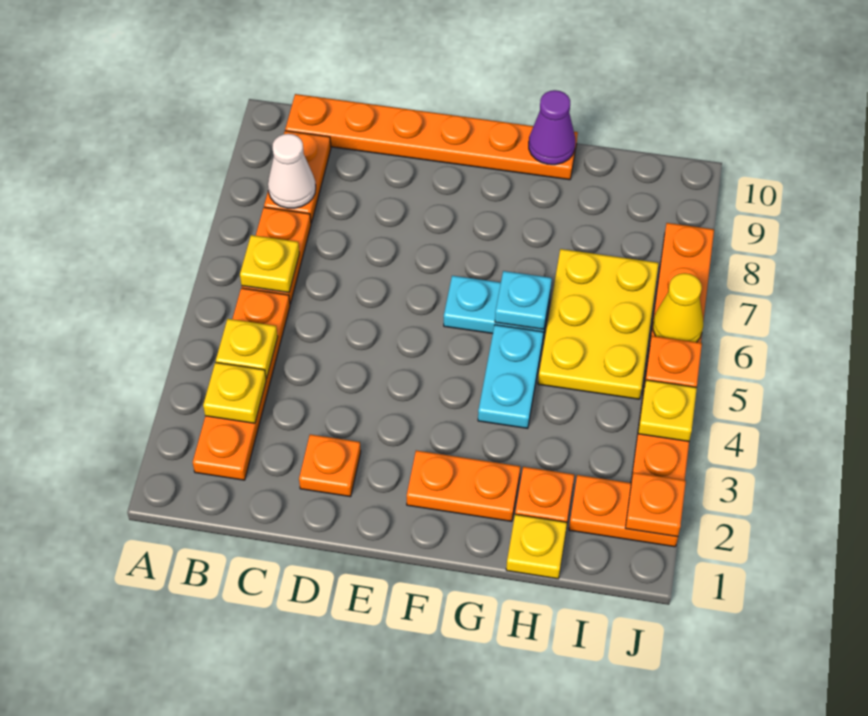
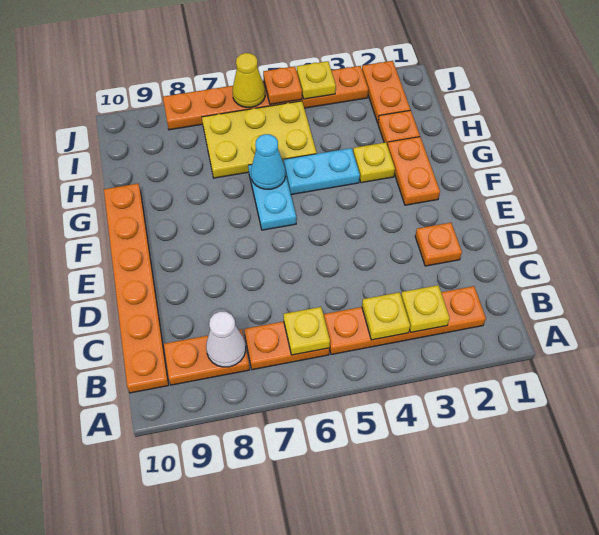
cyan plate G6 level 2 -> cyan cone G6 level 2
purple cone G10 level 2 -> none
yellow plate H1 level 1 -> yellow plate G3 level 1
orange plate J2 level 2 -> none

